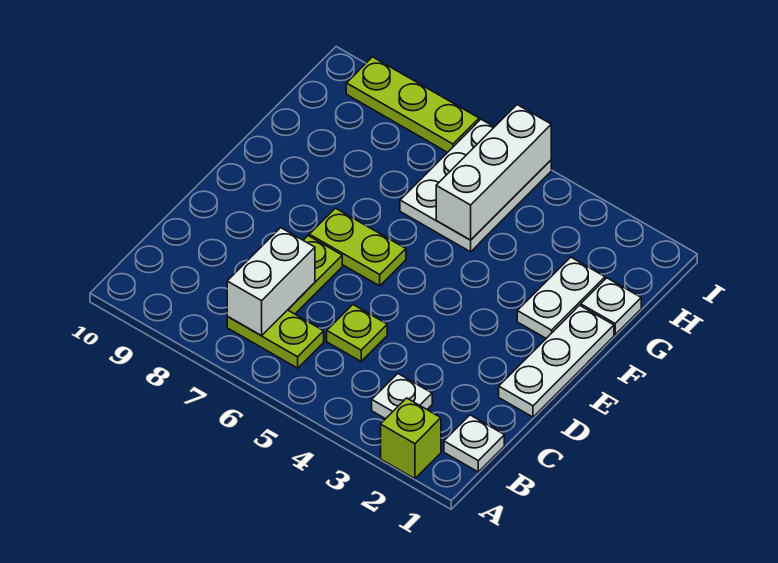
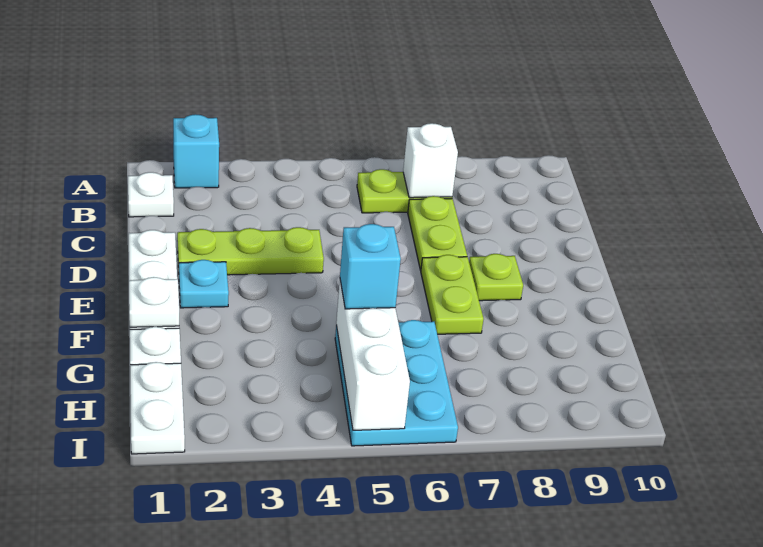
lime brick A2 level 1 -> cyan brick A2 level 1
white plate B3 level 1 -> white plate F1 level 2
white brick B7:C7 level 2 -> white brick B7 level 2
lime plate C5 level 1 -> lime plate E8 level 1
none -> cyan plate E2 level 1
lime plate E6:E7 level 1 -> lime plate E7:F7 level 1
white plate F2:G2 level 1 -> white plate H1:I1 level 1
white plate G5:I6 level 1 -> cyan plate G5:I6 level 1
none -> cyan brick G5 level 3
lime plate I7:I9 level 1 -> lime plate D2:D4 level 1

